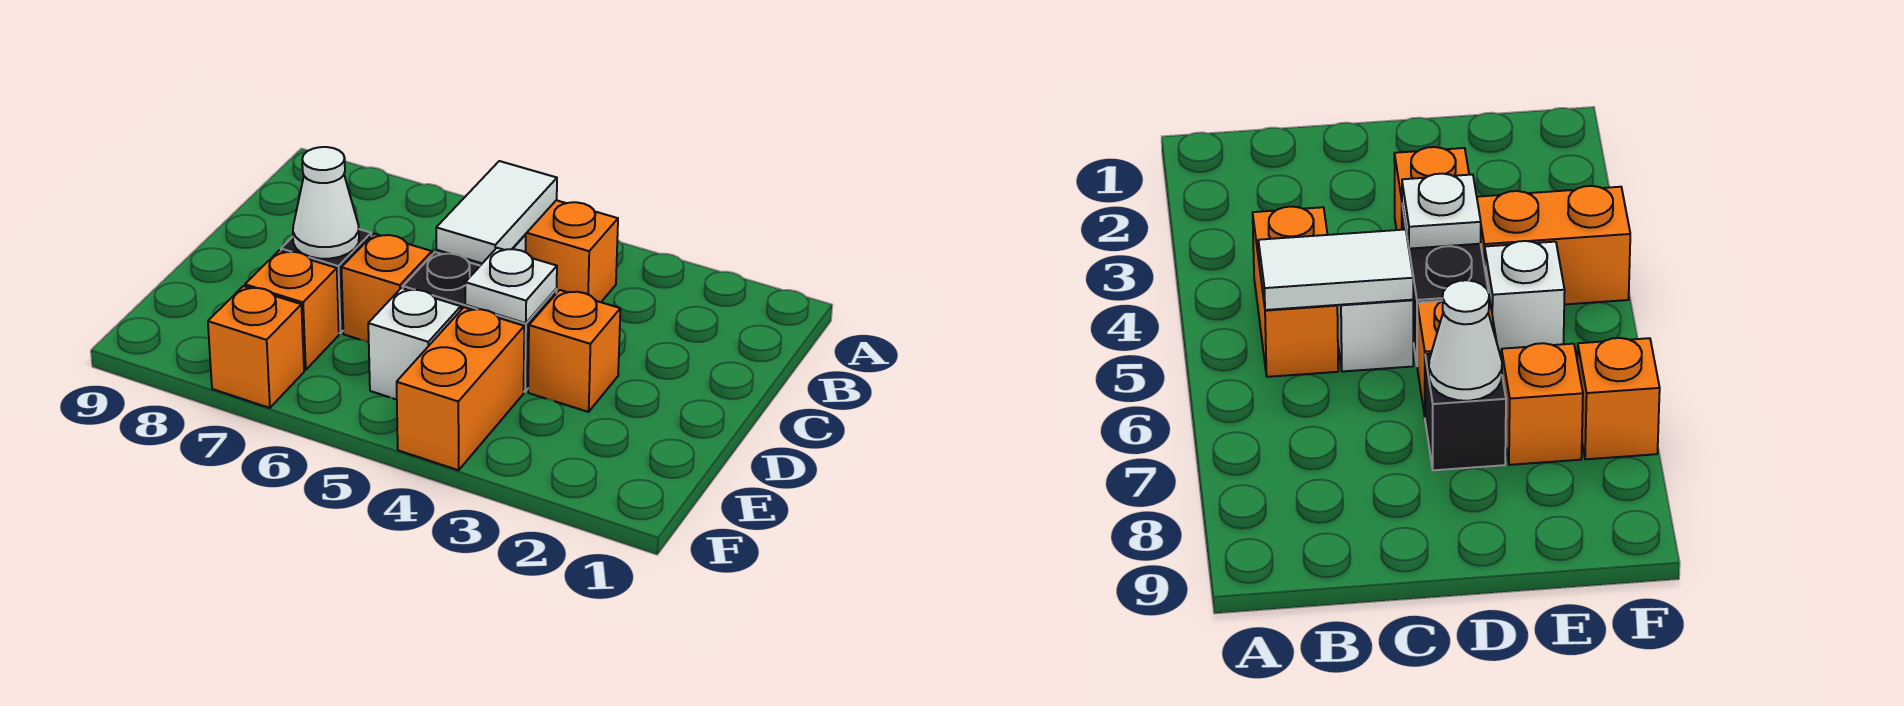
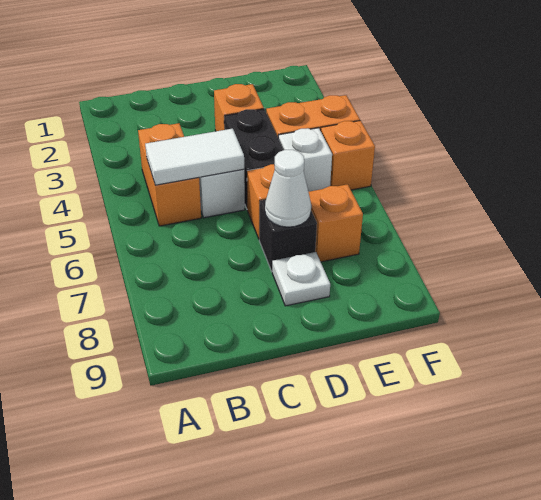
white plate D4 level 2 -> white plate D8 level 1
orange brick F7 level 1 -> orange brick F5 level 1

